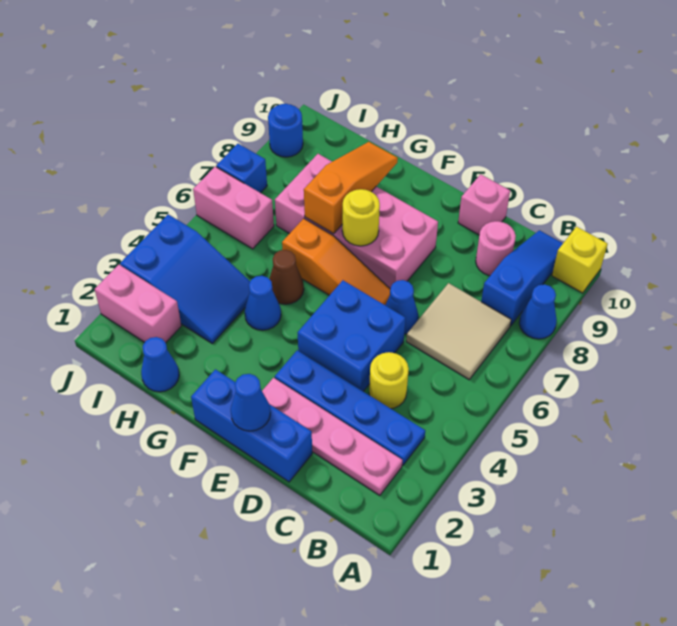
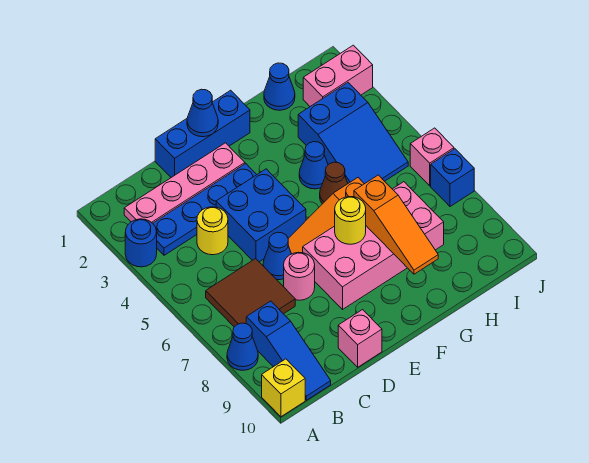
tan tile B6:C7 level 1 -> brown tile B6:C7 level 1
pink round brick C9 level 1 -> pink round brick D7 level 1
blue slope H3:J4 level 1 top J -> blue slope H3:I5 level 1 top 3
pink brick I6:J6 level 1 -> pink brick J6 level 1
blue round brick J9 level 1 -> blue round brick A3 level 1

